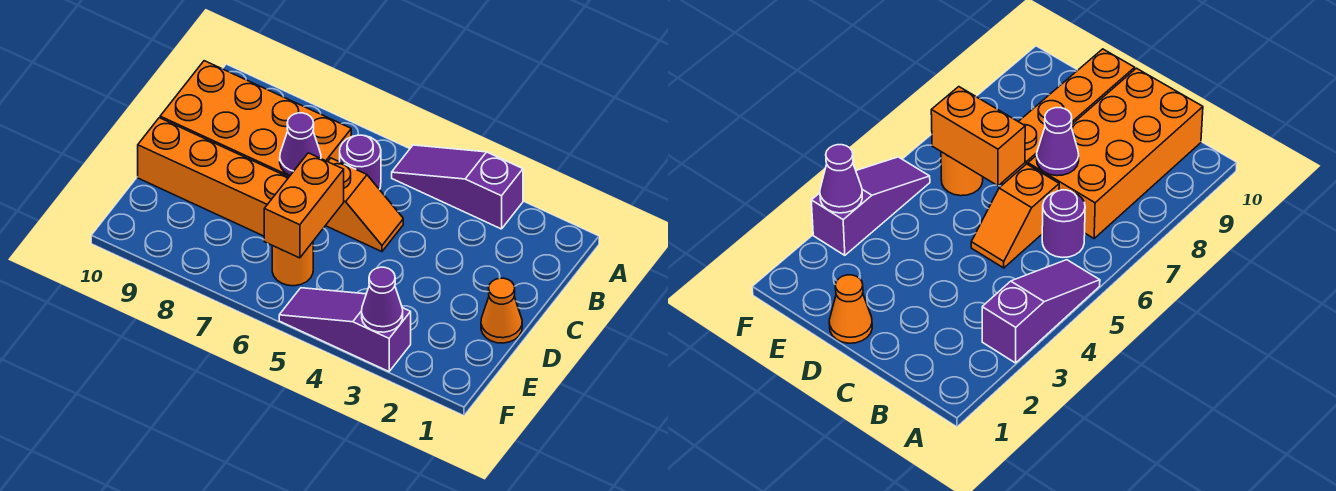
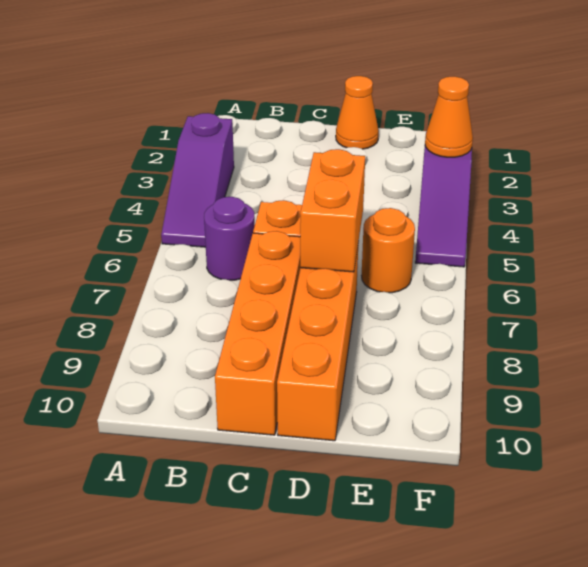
orange brick B7:C10 level 1 -> orange brick C7:C10 level 1
purple cone C7 level 2 -> none
orange brick D6:E6 level 2 -> orange brick D6:D7 level 2
purple cone F3 level 2 -> orange cone F3 level 2

